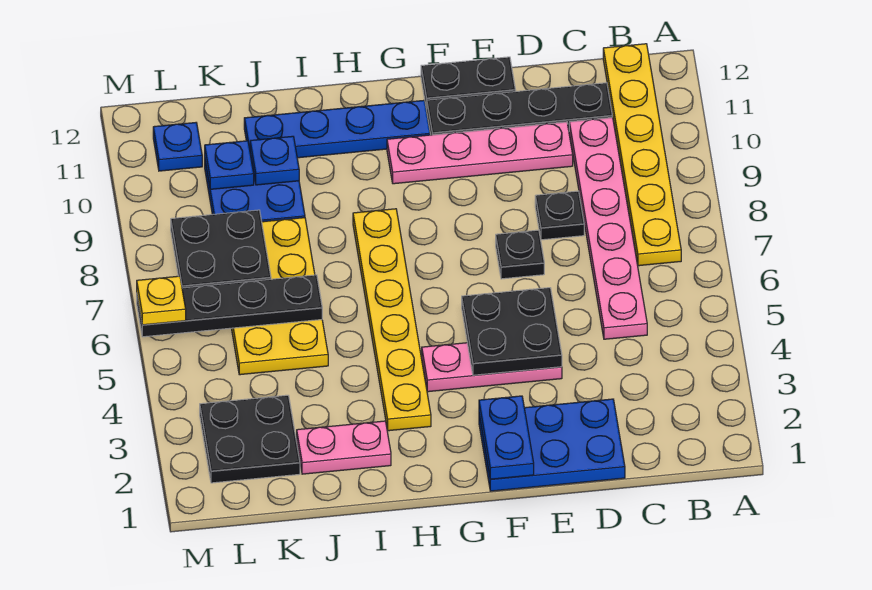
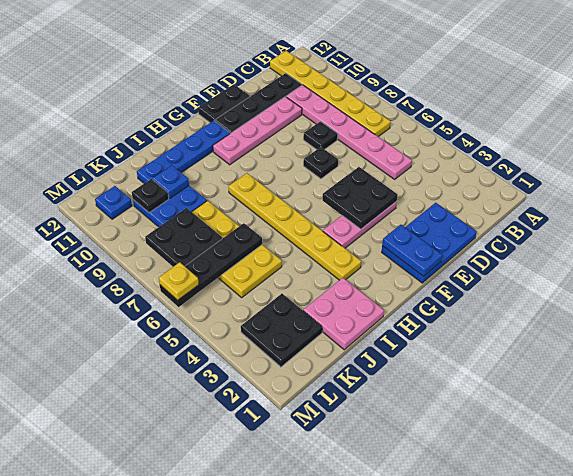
pink plate I2:J2 level 1 -> pink plate I1:J2 level 1
blue plate K10 level 2 -> black plate K10 level 2

